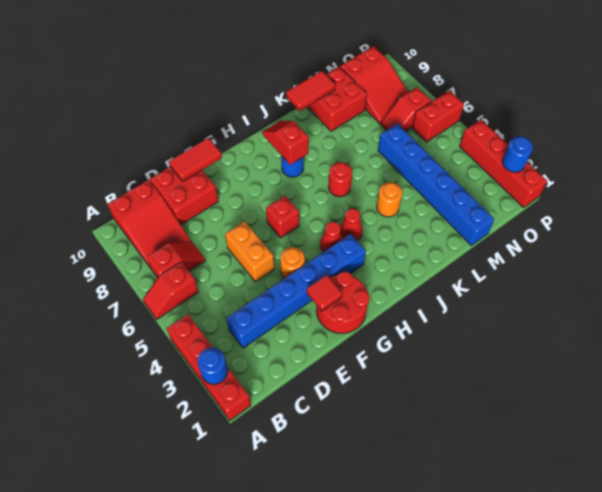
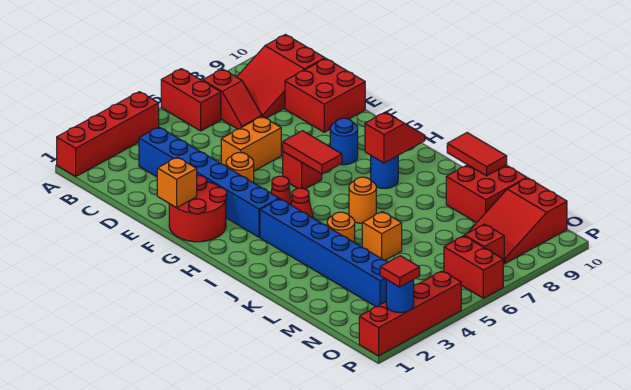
blue round brick A2 level 2 -> blue round brick G8 level 1
red slope A6:B6 level 1 top B -> red brick A6:B6 level 1
red tile E10:F10 level 2 -> red tile G6:H6 level 2
none -> orange brick F1 level 2
red tile F2 level 2 -> red tile P2 level 3
red round brick J6 level 1 -> orange round brick J6 level 1
none -> orange brick L5 level 1
blue brick M1:M6 level 1 -> blue brick I3:N3 level 1

